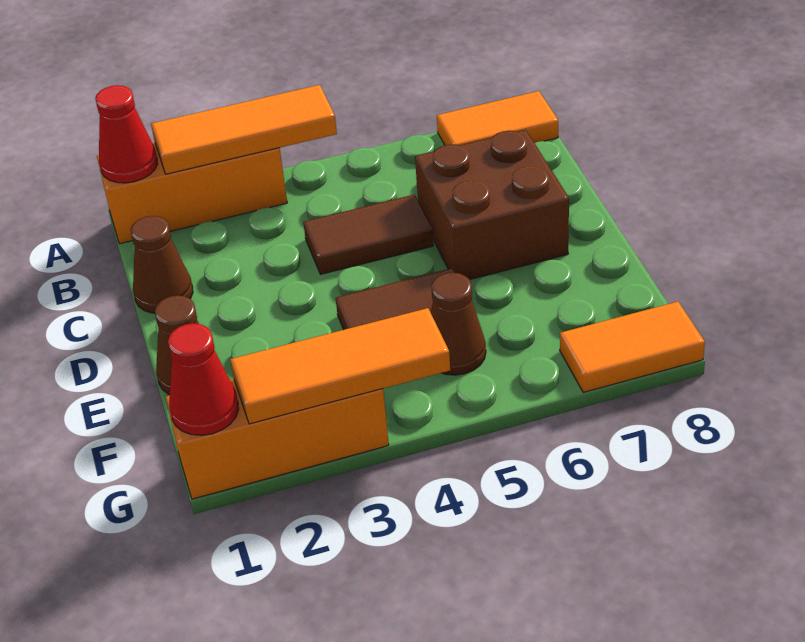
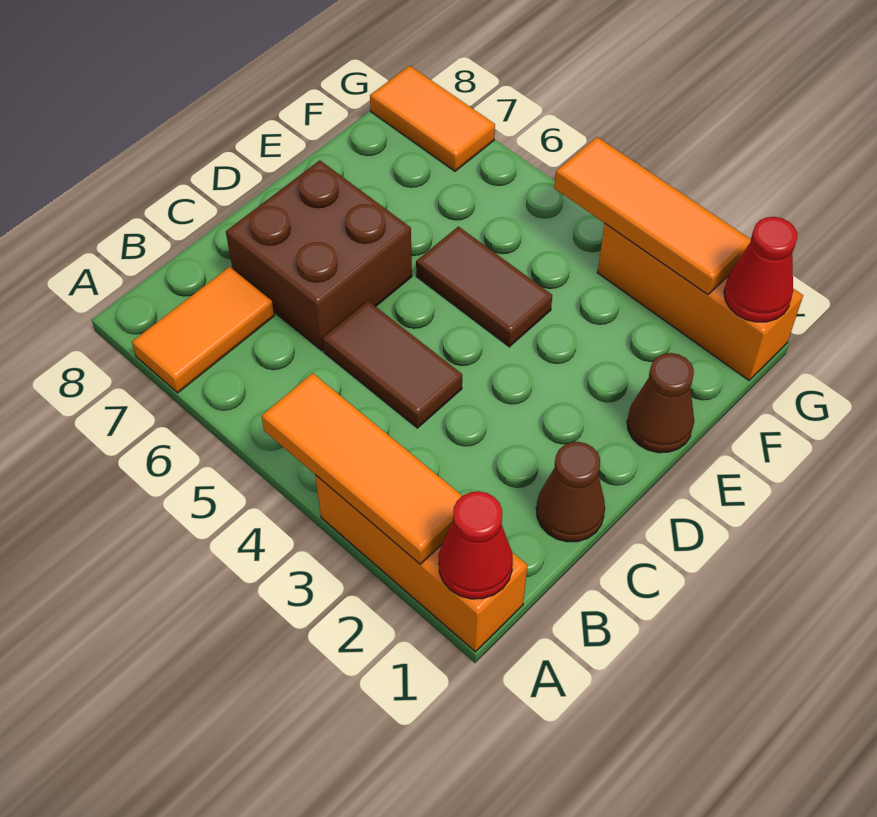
orange tile A7:A8 level 1 -> orange tile A7:B7 level 1
brown cone F5 level 1 -> none

